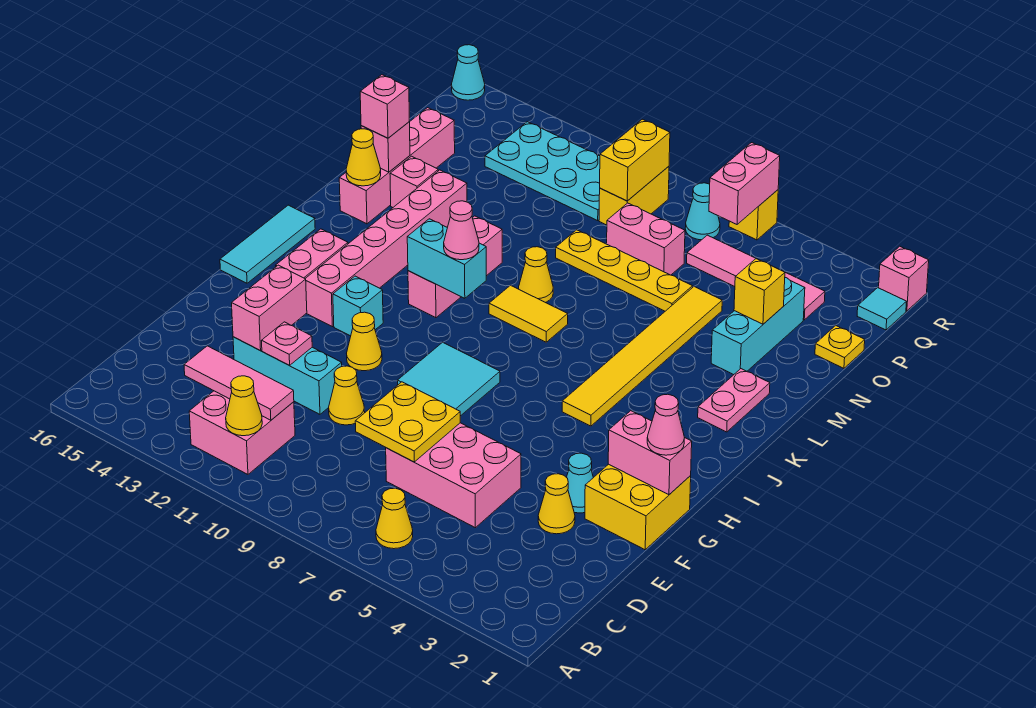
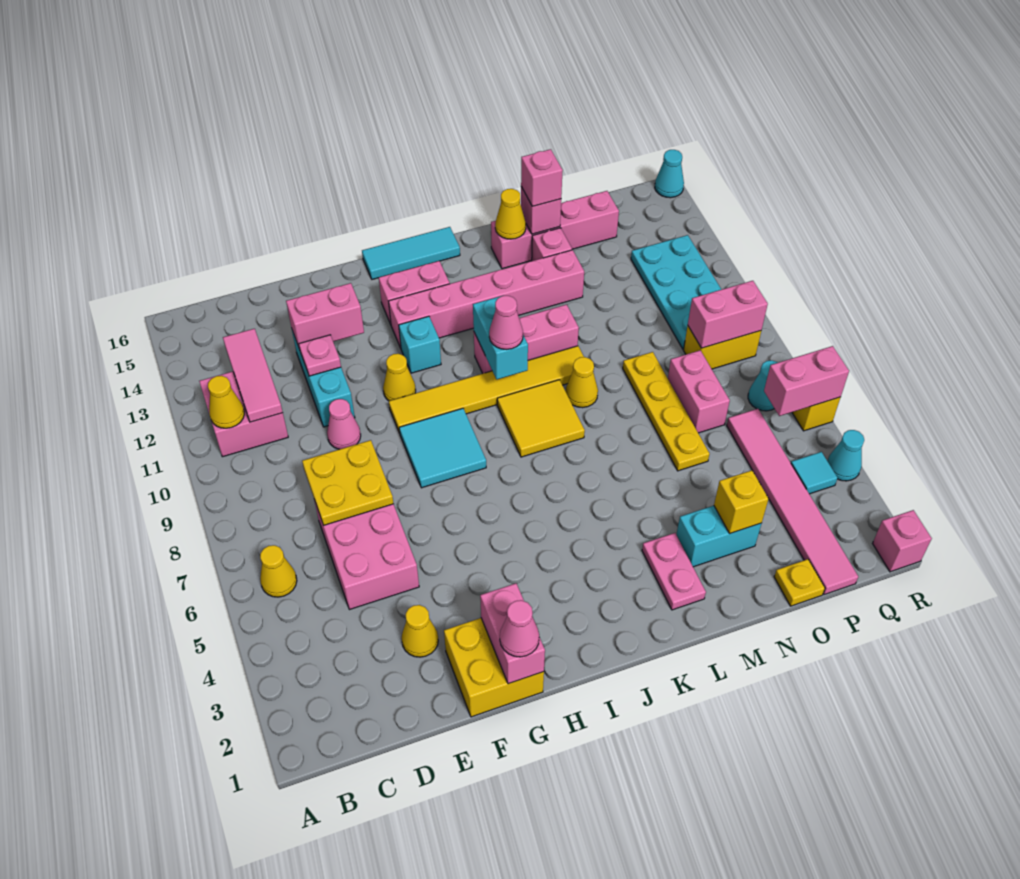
yellow cone E10 level 1 -> pink cone E10 level 1
cyan cone F3 level 1 -> cyan cone R4 level 1
yellow tile I5:N5 level 1 -> yellow tile G10:L10 level 1
pink plate K2:L2 level 1 -> pink plate L2:L3 level 1
yellow tile K8:K9 level 1 -> yellow tile J8:K9 level 1
cyan brick M3:O3 level 1 -> cyan brick M3:N3 level 1
pink tile P3:P6 level 1 -> pink tile P1:P6 level 1
yellow brick P9:Q9 level 2 -> pink brick P9:Q9 level 2
cyan tile Q1 level 1 -> cyan tile Q4 level 1

